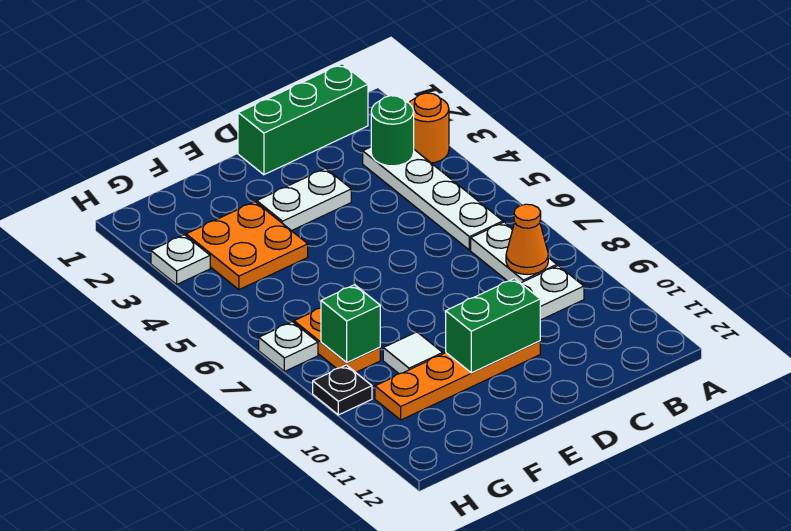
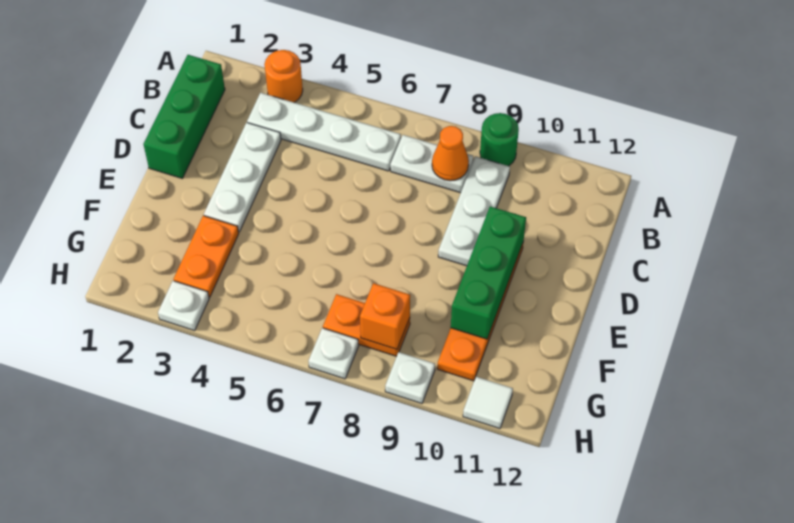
green round brick B3 level 2 -> green round brick A9 level 1
white plate D3:E3 level 1 -> white plate C3:E3 level 1
green brick D10:E10 level 2 -> green brick D10:F10 level 2
orange plate F3:G4 level 1 -> orange plate F3:G3 level 1
white tile F9 level 1 -> white tile H11 level 1
green brick G8 level 2 -> orange brick G8 level 2
black plate H9 level 1 -> white plate H9 level 1

